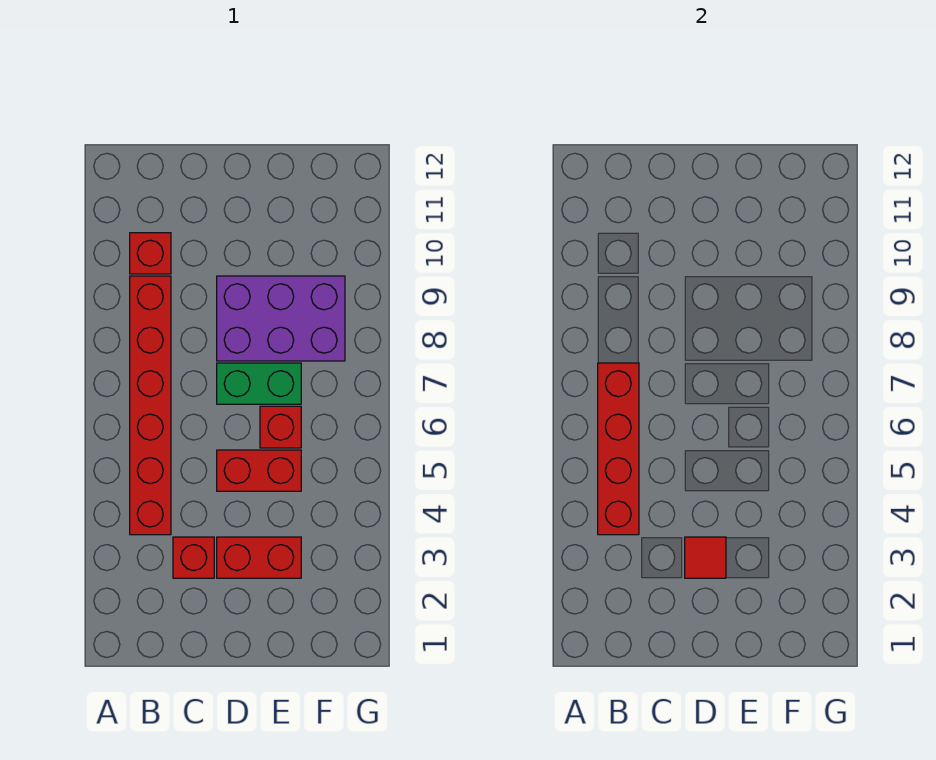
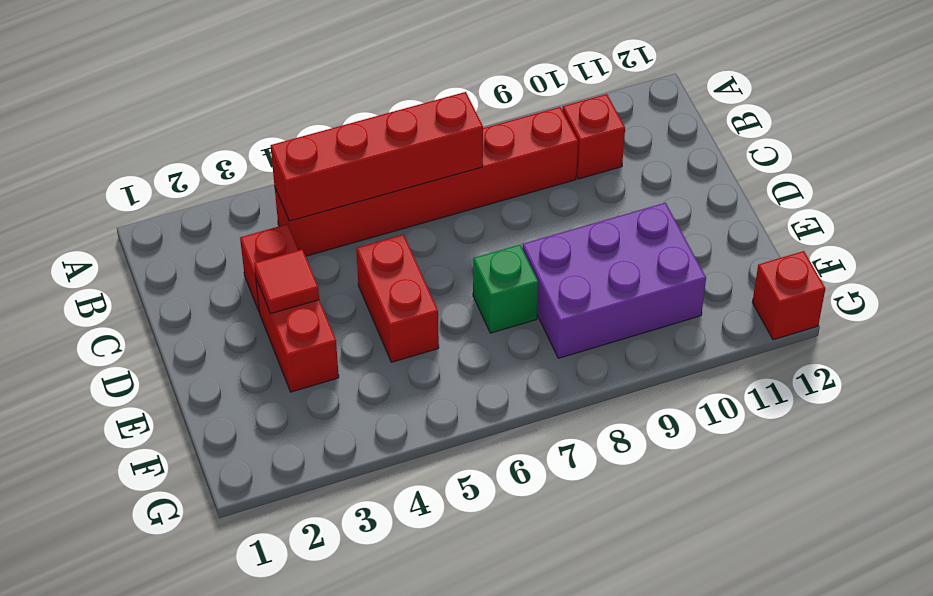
green brick D7:E7 level 1 -> green brick E7 level 1
purple brick D8:F9 level 1 -> purple brick E8:F10 level 1
red brick E6 level 1 -> red brick G12 level 1

